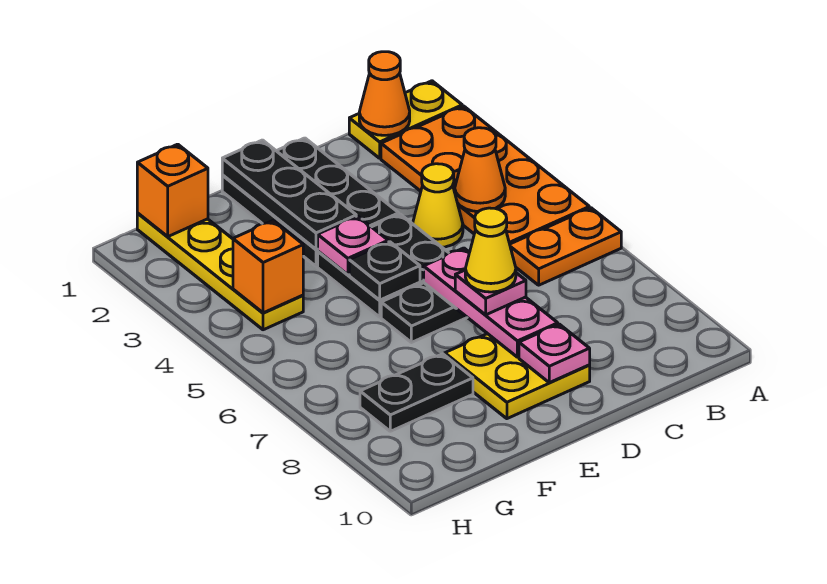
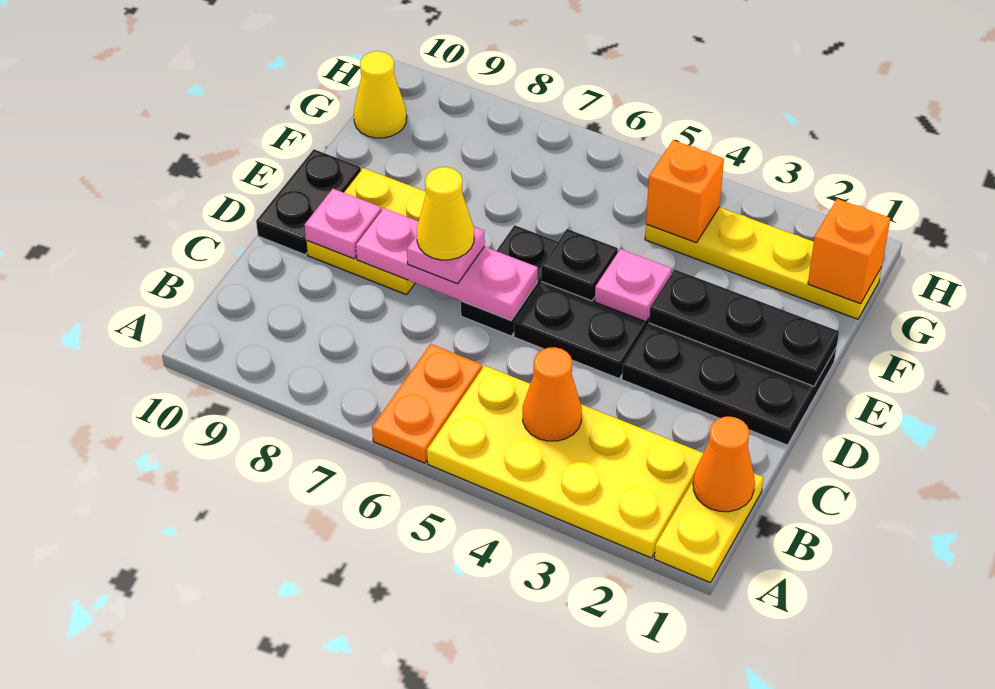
orange plate A2:B5 level 1 -> yellow plate A2:B5 level 1
yellow cone C4 level 1 -> yellow cone G10 level 1
black plate F8:G8 level 1 -> black plate D10:E10 level 1

